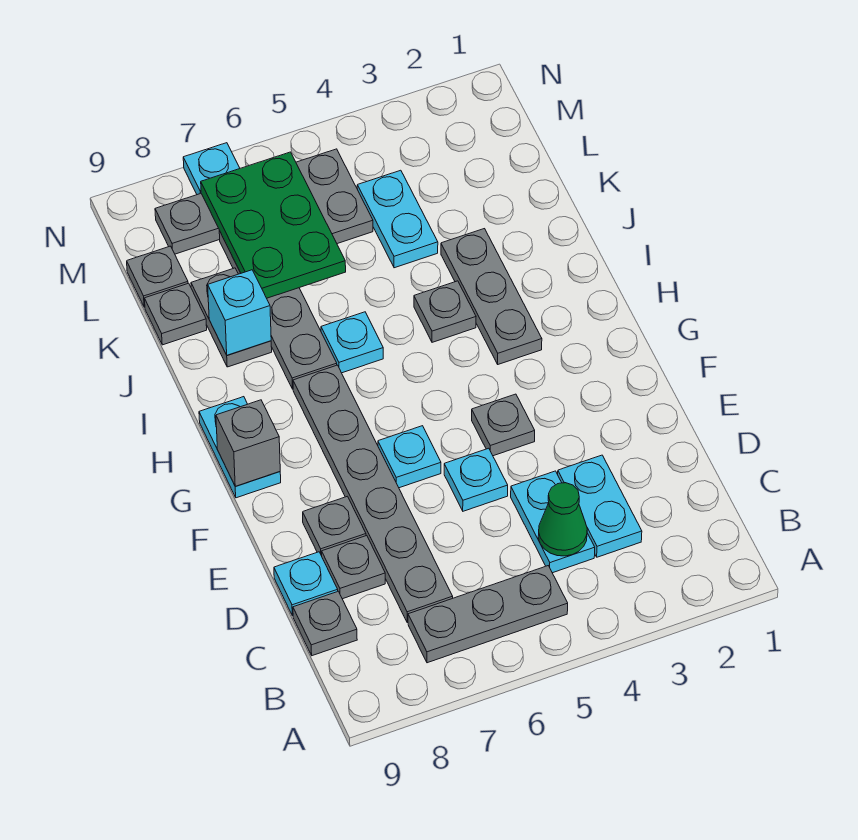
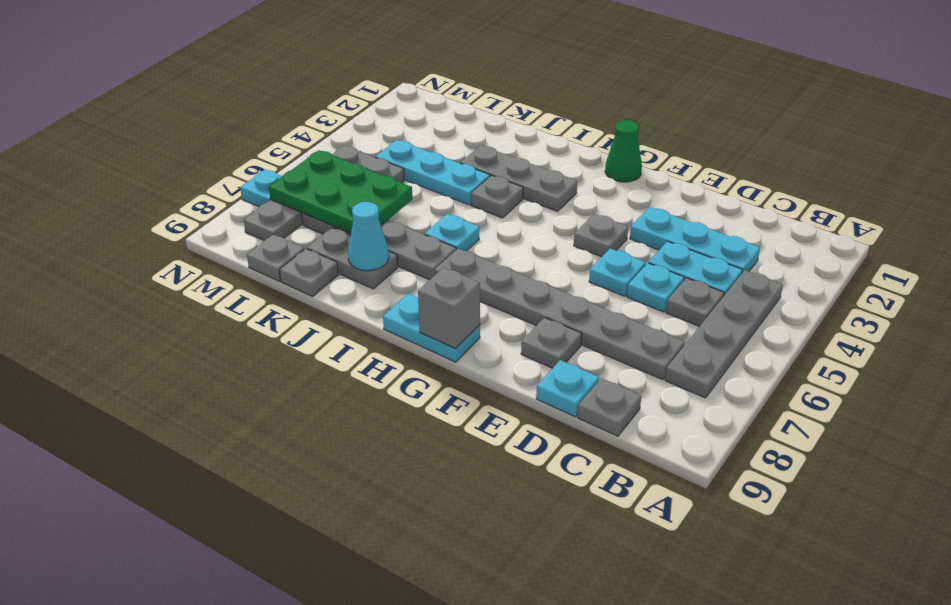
grey plate B5:B7 level 1 -> grey plate B4:B7 level 1
cyan plate C3:D3 level 1 -> cyan plate C3:E3 level 1
green cone C4 level 2 -> green cone G1 level 1
grey plate D8 level 1 -> grey plate C5 level 1
cyan plate F6 level 1 -> cyan plate D5 level 1
cyan brick J8 level 2 -> cyan cone J8 level 2
cyan plate K4:L4 level 1 -> cyan plate J4:L4 level 1

